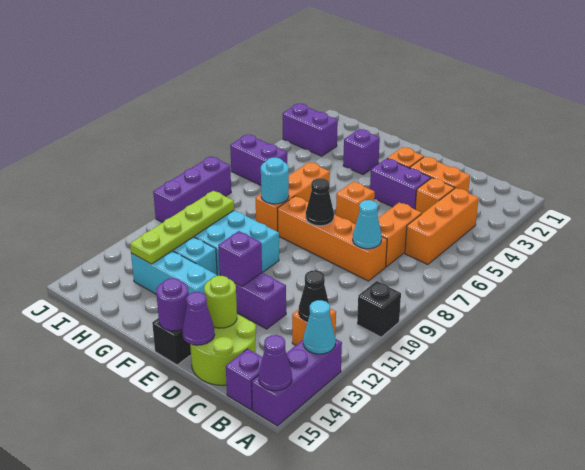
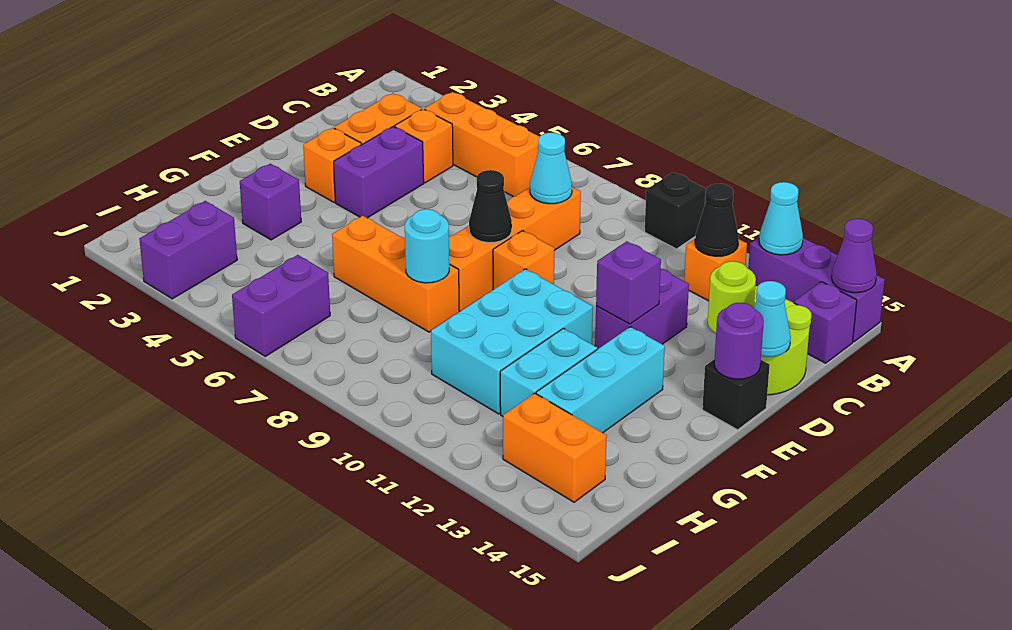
orange brick C6:C7 level 1 -> orange brick I13:I14 level 1
purple cone D15 level 2 -> cyan cone D15 level 2
orange brick E6 level 1 -> orange brick E9 level 1
lime plate H10:H13 level 2 -> none
purple brick J8:J10 level 1 -> none

